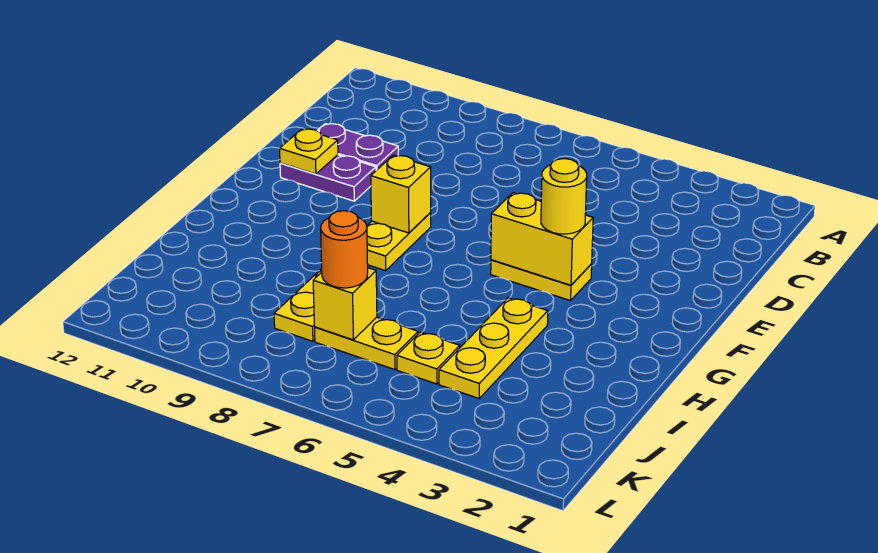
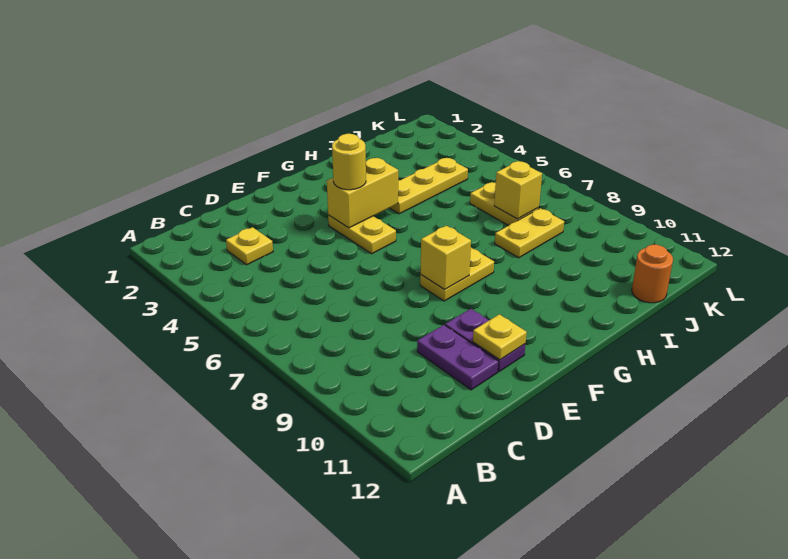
yellow brick F4:F5 level 2 -> yellow brick F4:G4 level 2
yellow plate J5 level 1 -> yellow plate C3 level 1
orange round brick J7 level 3 -> orange round brick J12 level 1

